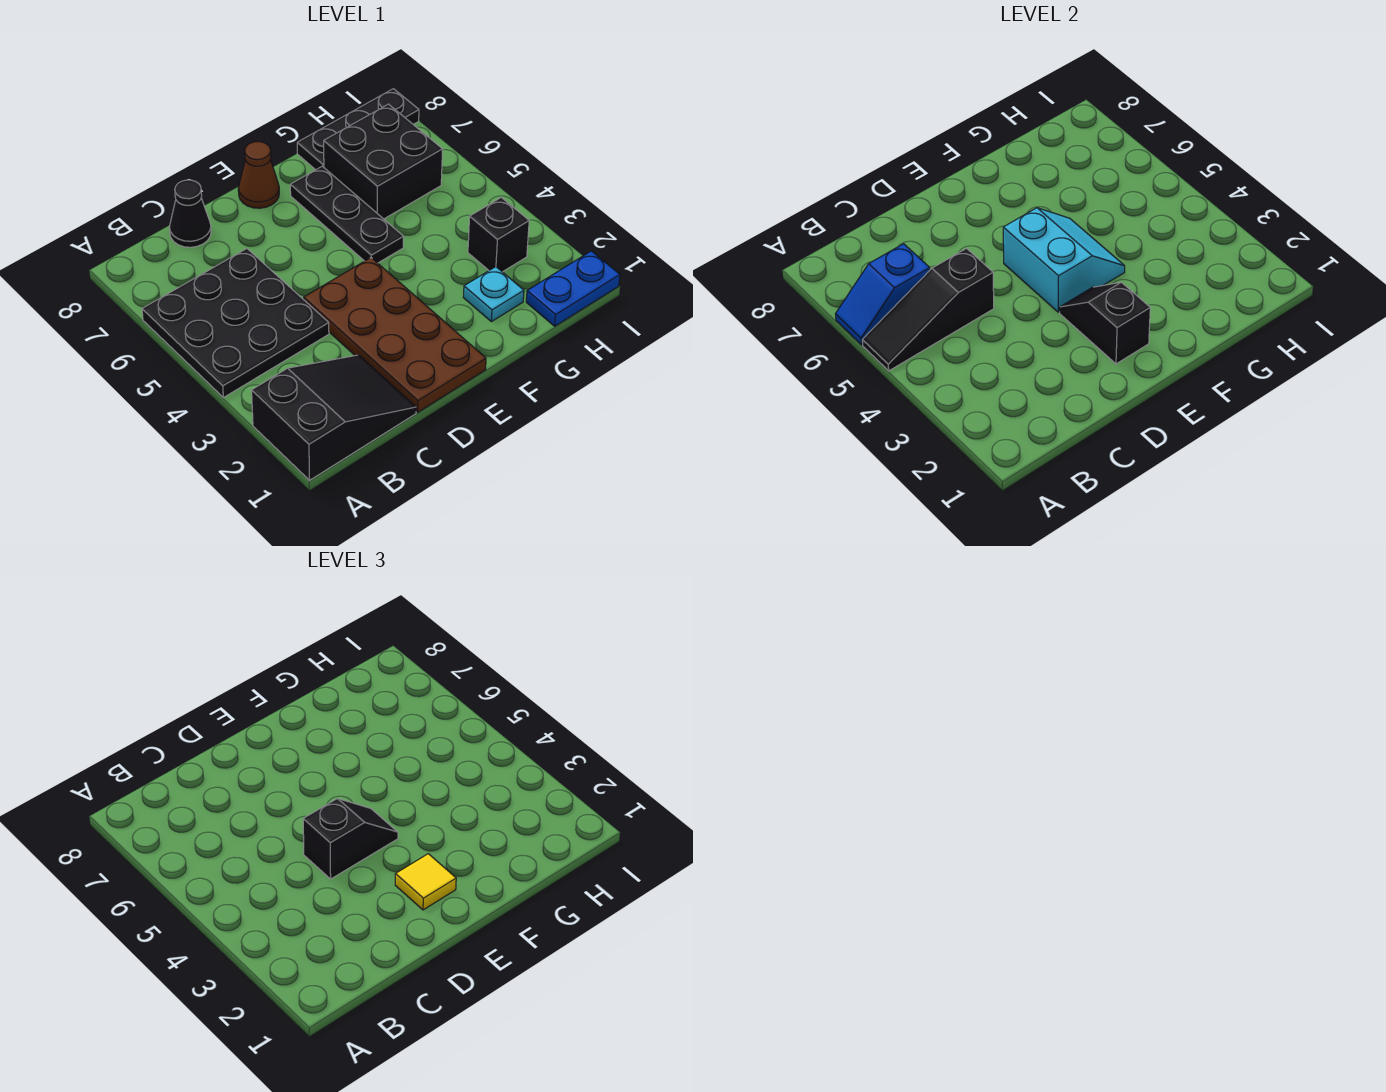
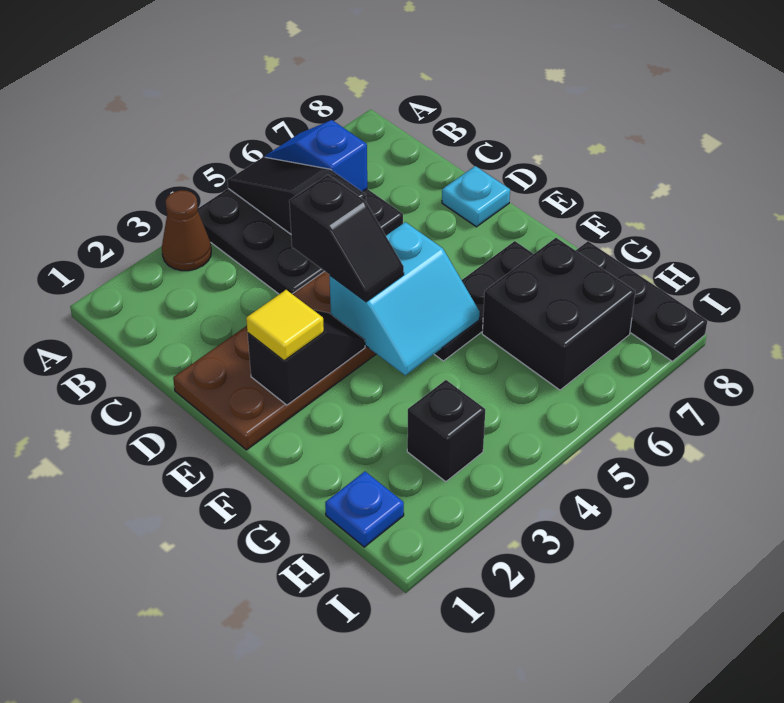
black slope A1:C2 level 1 top A -> none
black cone C8 level 1 -> none
brown cone E8 level 1 -> brown cone A3 level 1
cyan plate G2 level 1 -> cyan plate D8 level 1
blue plate H1:I1 level 1 -> blue plate H1 level 1

